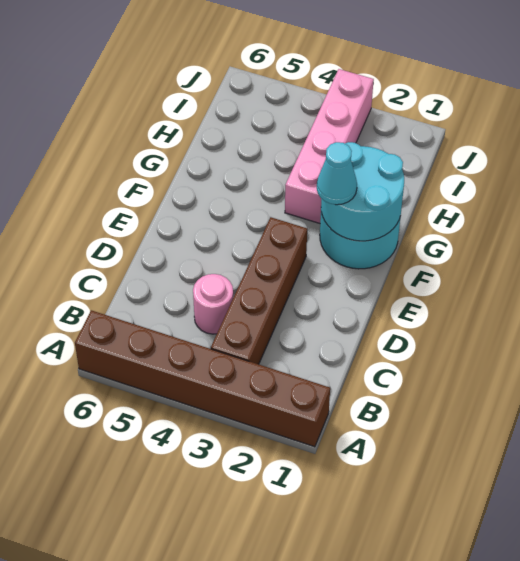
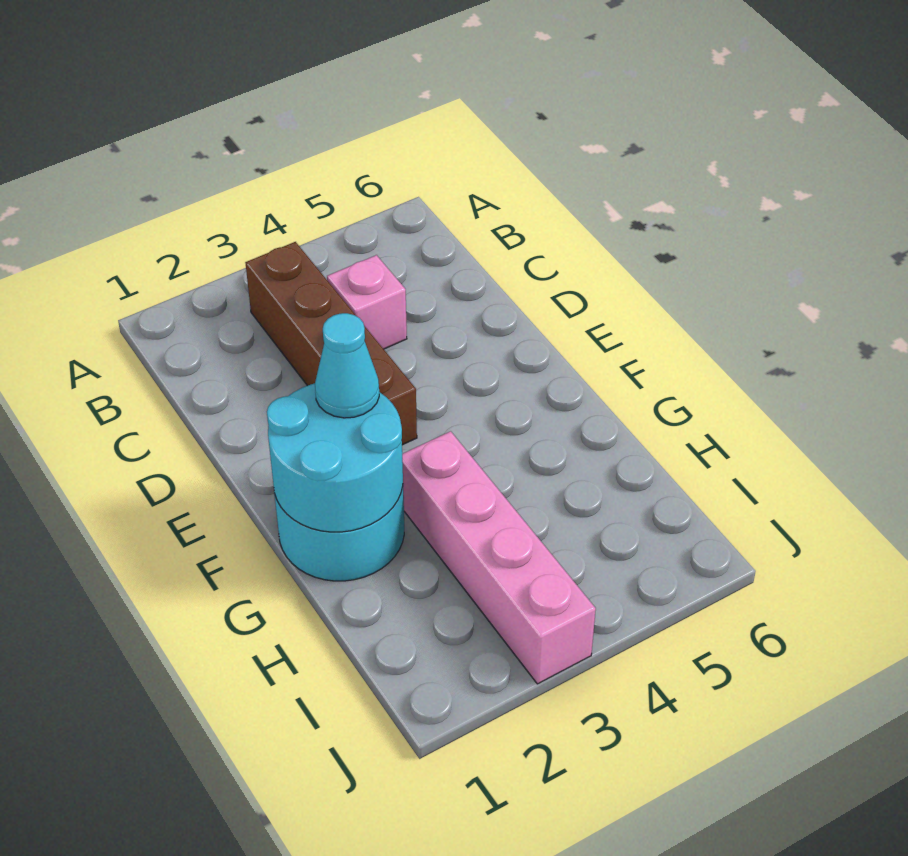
brown brick A1:A6 level 1 -> none
pink round brick C4 level 1 -> pink brick C4 level 1

